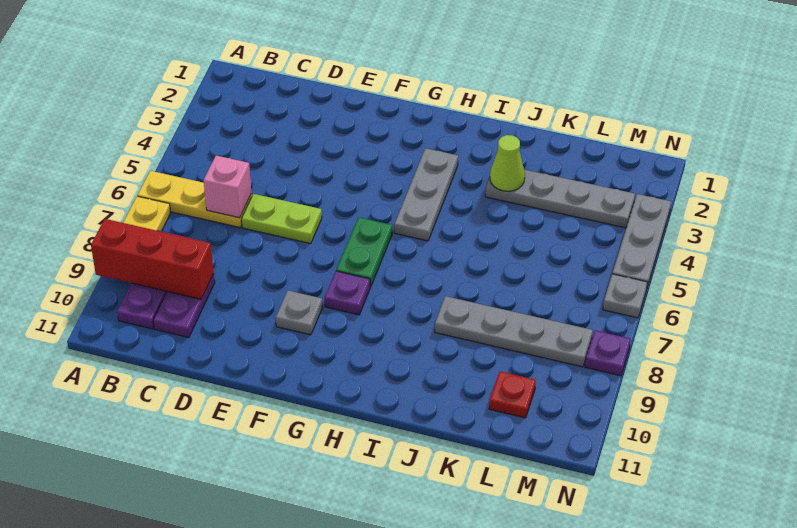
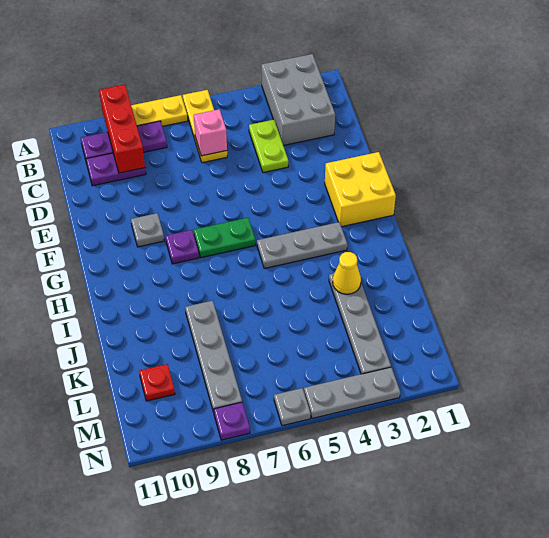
none -> grey brick A2:C3 level 1
lime plate D6:E6 level 1 -> lime plate C4:D4 level 1
none -> yellow brick F1:G2 level 1
lime cone J3 level 2 -> yellow cone J3 level 2

